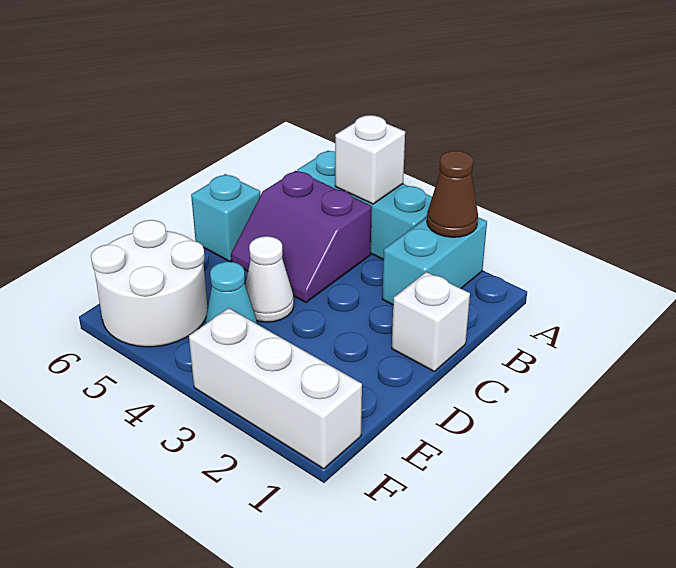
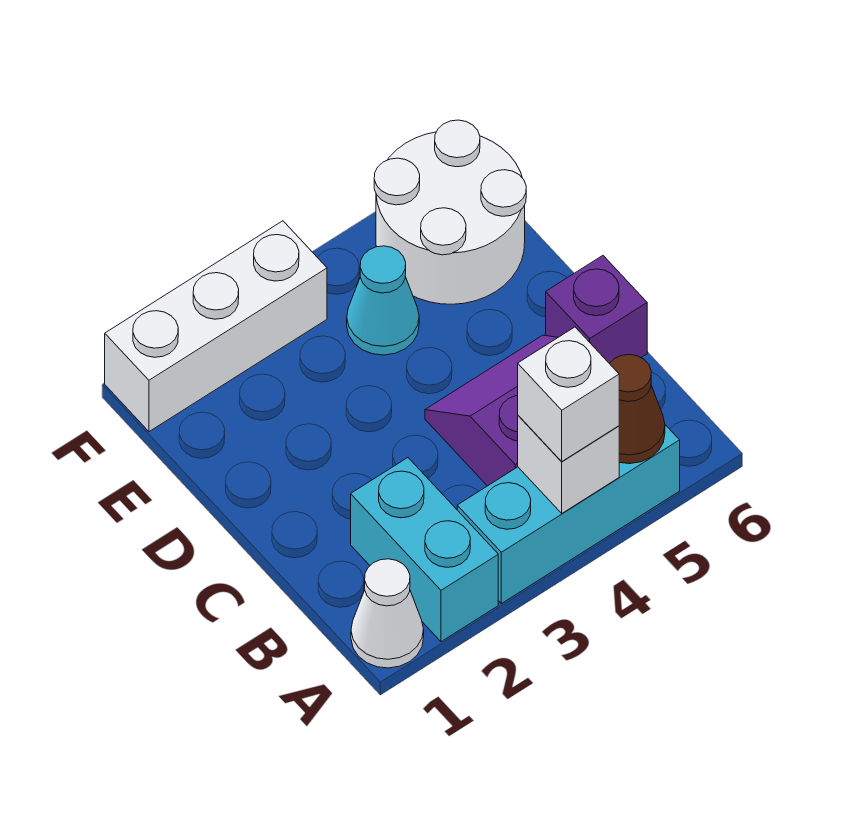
brown cone A2 level 2 -> brown cone A5 level 2
white brick C1 level 1 -> white brick A4 level 3
cyan brick C6 level 1 -> purple brick C6 level 1
white cone D4 level 1 -> white cone A1 level 1

